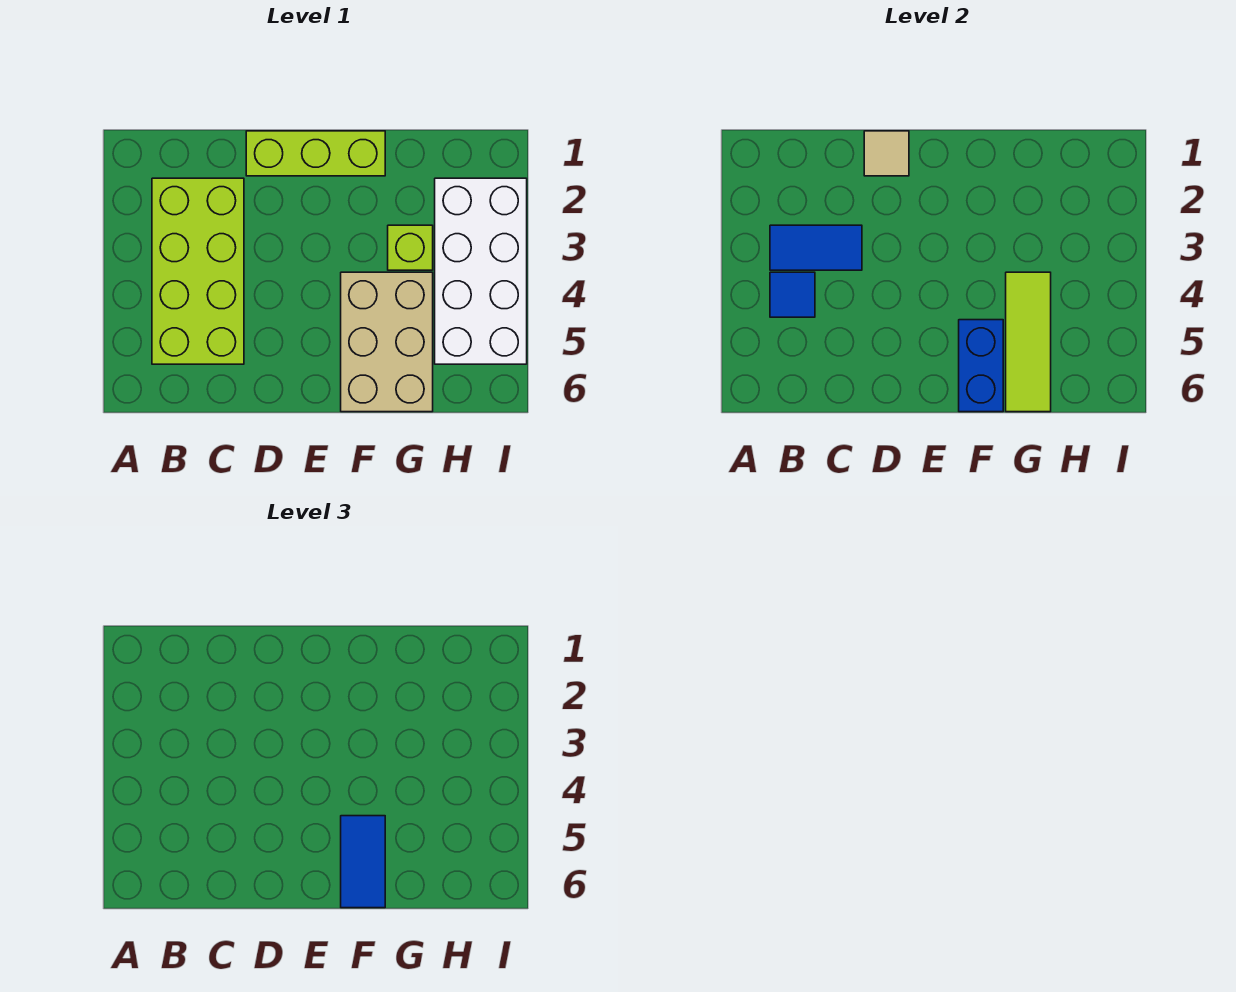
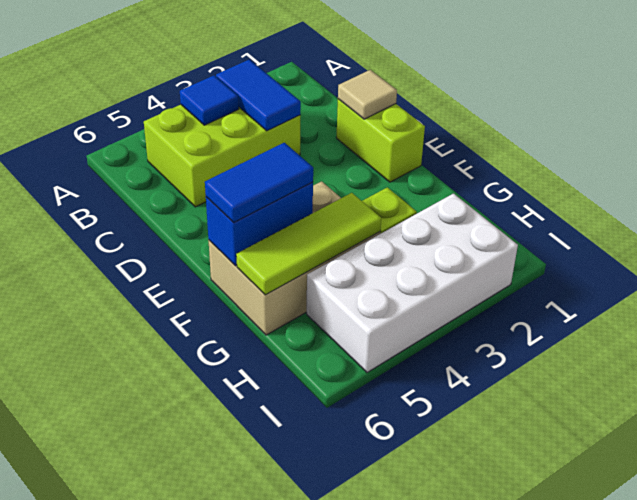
lime brick B2:C5 level 1 -> lime brick B3:C5 level 1
lime brick D1:F1 level 1 -> lime brick D1:E1 level 1

